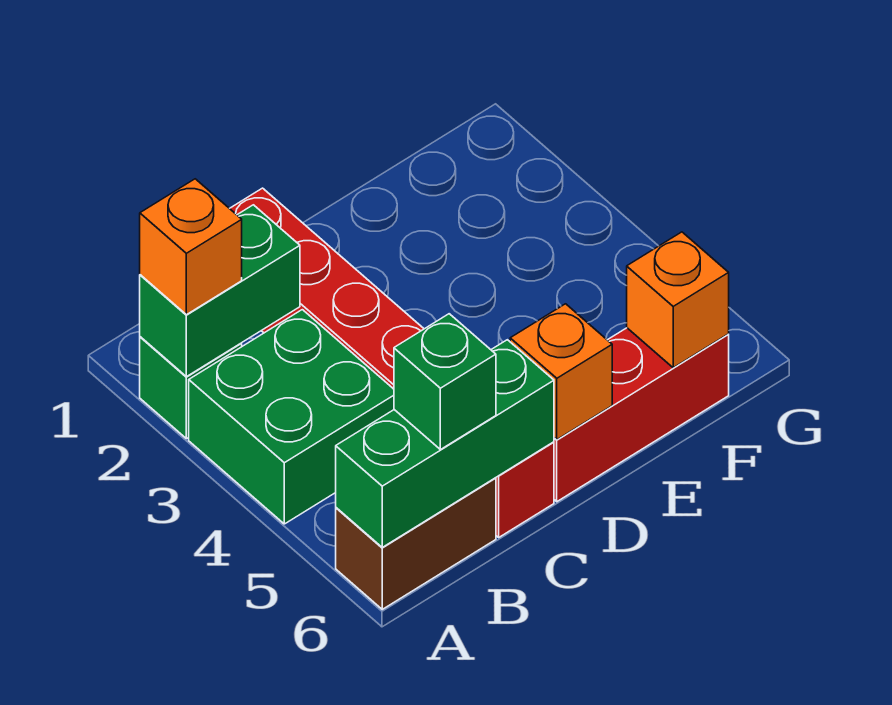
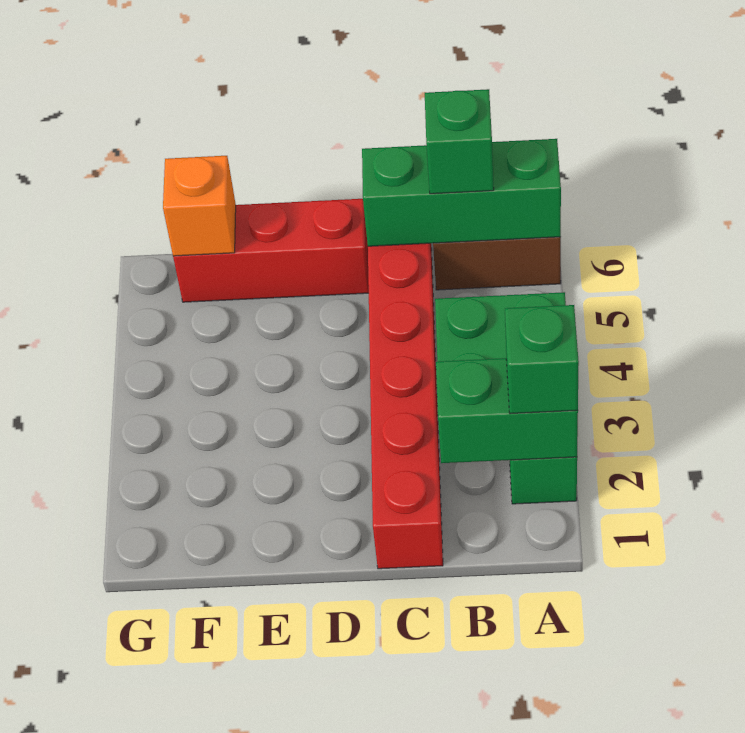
orange brick A2 level 3 -> green brick A2 level 3
orange brick D6 level 2 -> none

